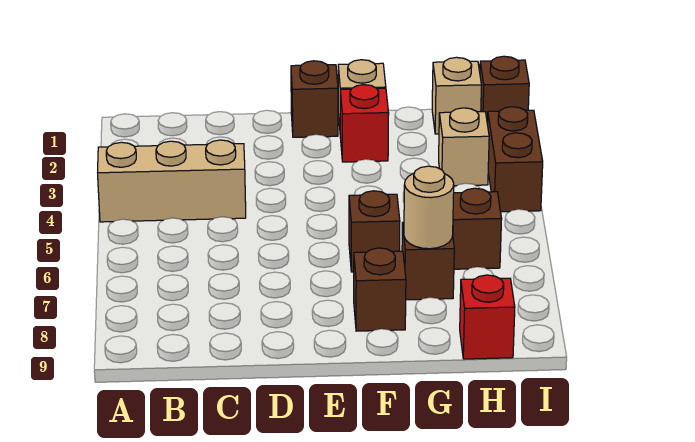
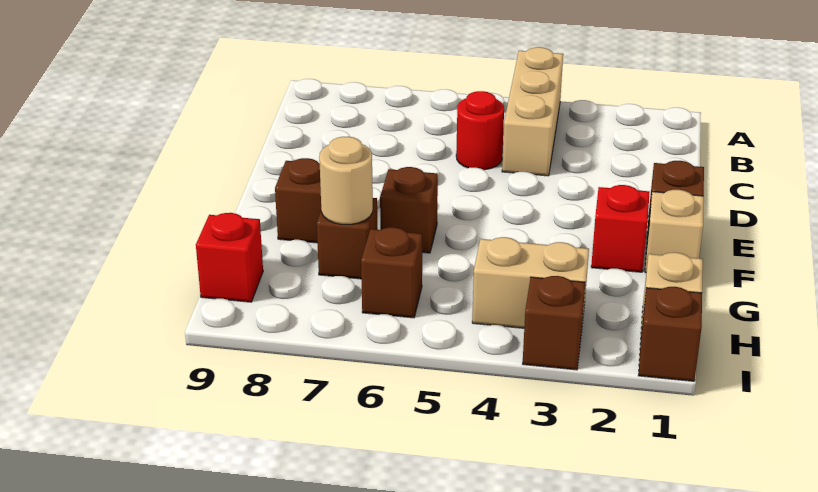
none -> red round brick C5 level 1
tan brick H3 level 1 -> tan brick H3:H4 level 1
brown brick I3:I4 level 1 -> brown brick I3 level 1

